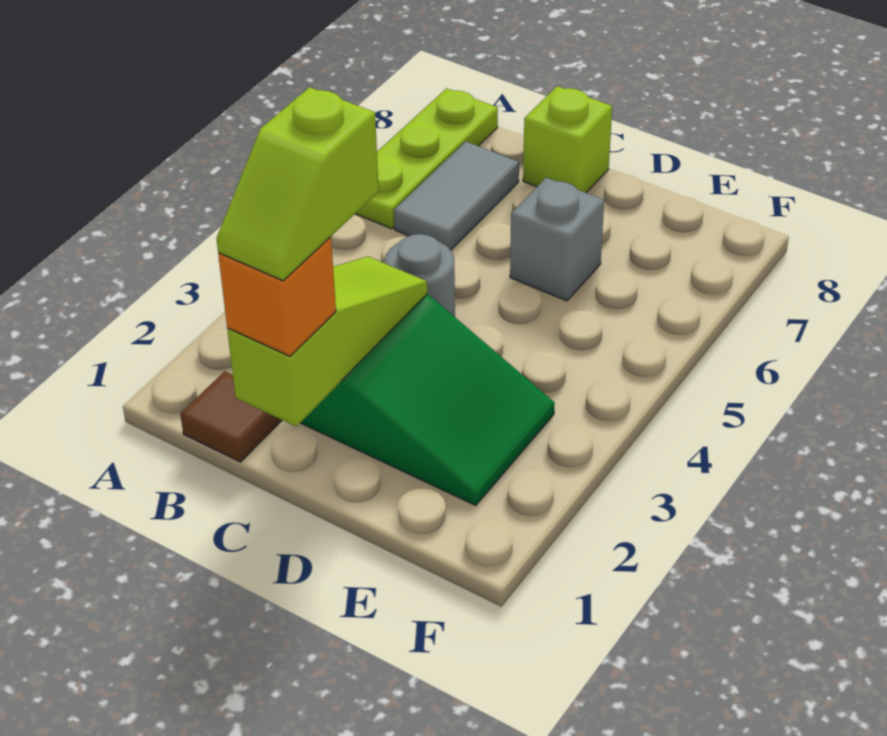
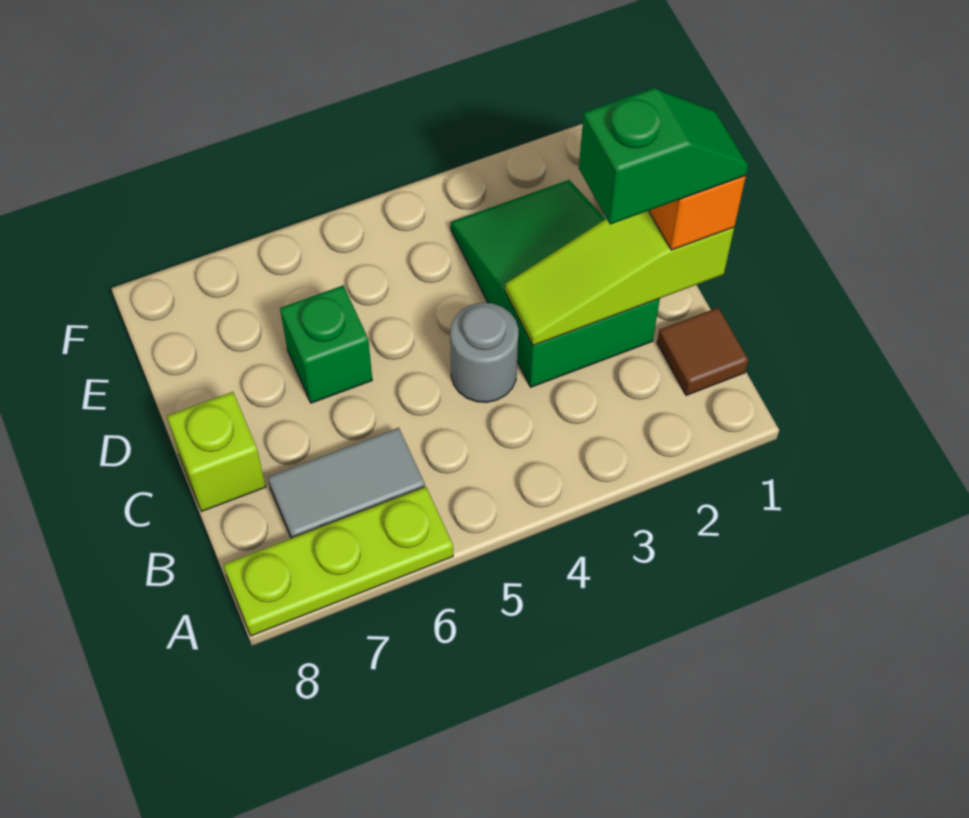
lime slope C1:C2 level 4 top 2 -> green slope C1:C2 level 4 top 2
grey brick D6 level 1 -> green brick D6 level 1

